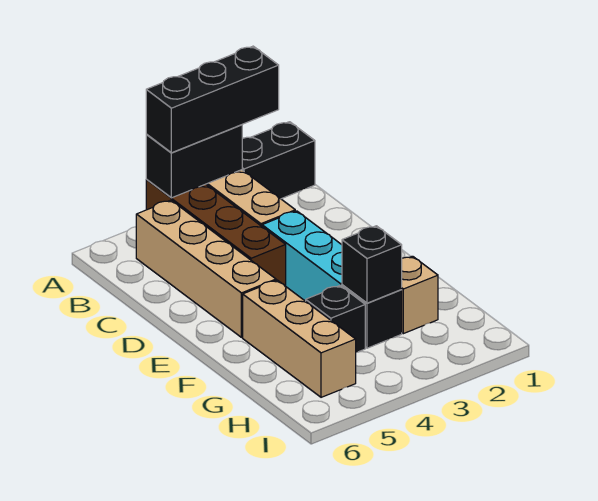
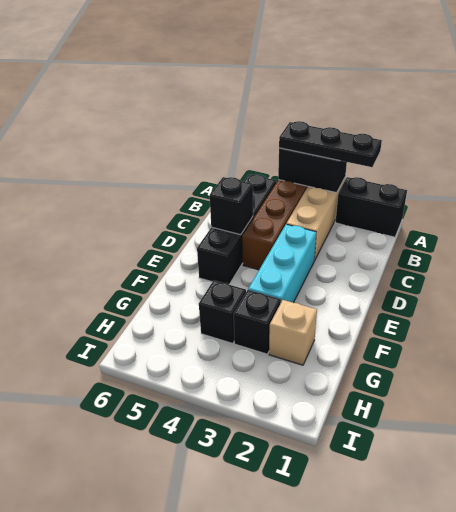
black brick A2:A4 level 3 -> black plate A2:A4 level 3
tan brick B5:E5 level 1 -> black brick B5:E5 level 1
tan brick F5:H5 level 1 -> none
black brick G3 level 2 -> black brick D5 level 2

